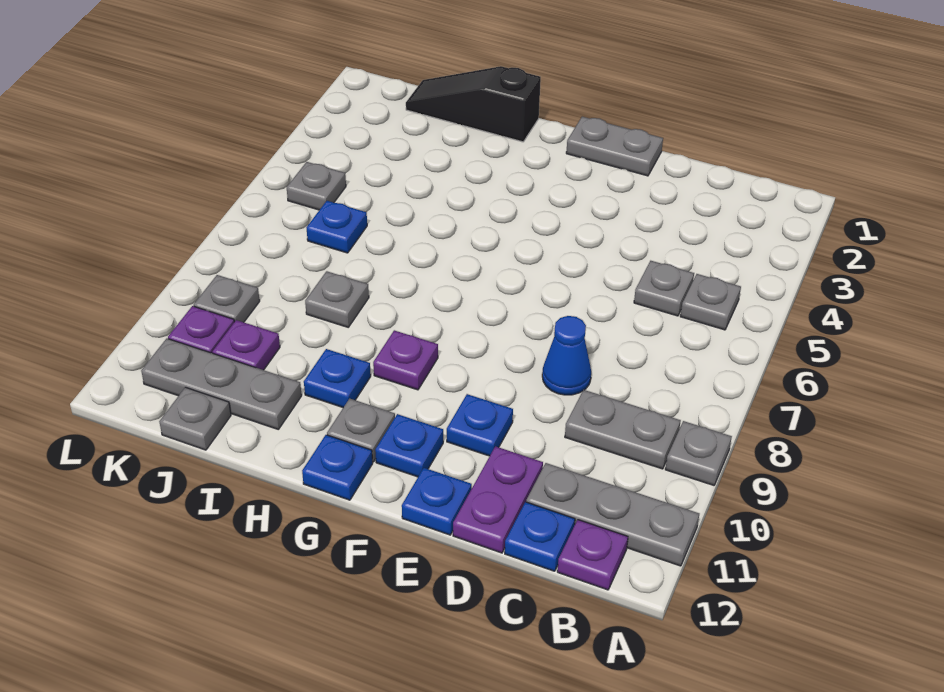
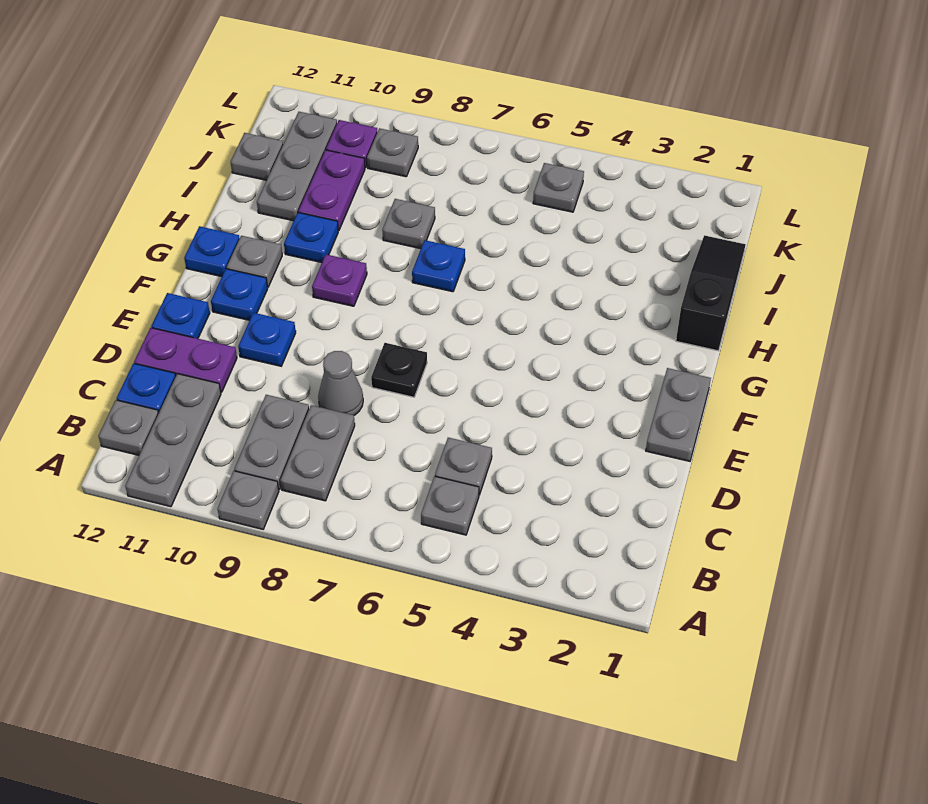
none -> grey plate B8:C8 level 1
purple plate B12 level 1 -> grey plate B12 level 1
blue cone D8 level 1 -> grey cone D8 level 1
none -> black plate E7 level 1
blue plate J6 level 1 -> blue plate H7 level 1
purple plate J10 level 1 -> purple plate I10:J10 level 1

